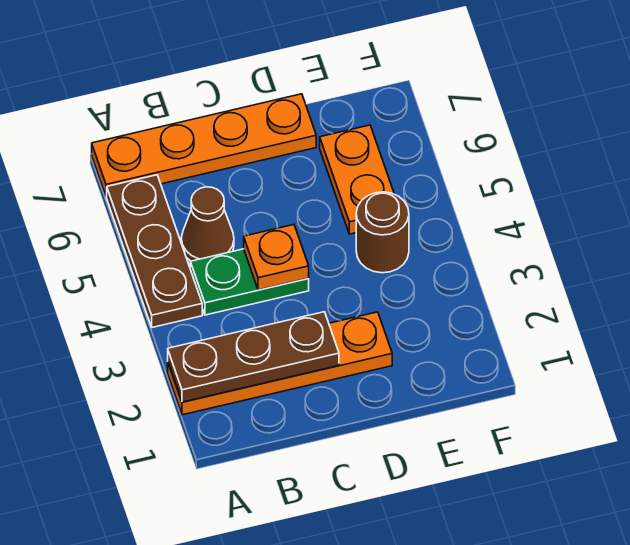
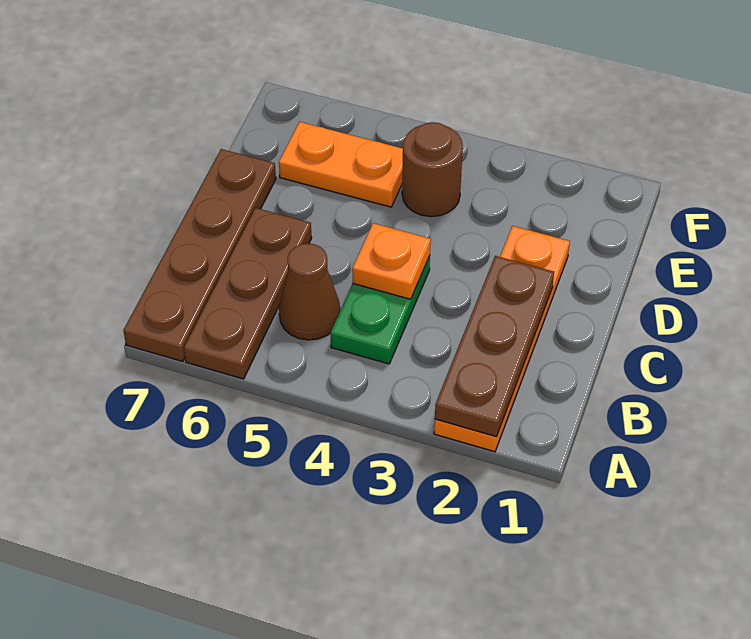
brown plate A4:A6 level 1 -> brown plate A6:C6 level 1
orange plate A7:D7 level 1 -> brown plate A7:D7 level 1

